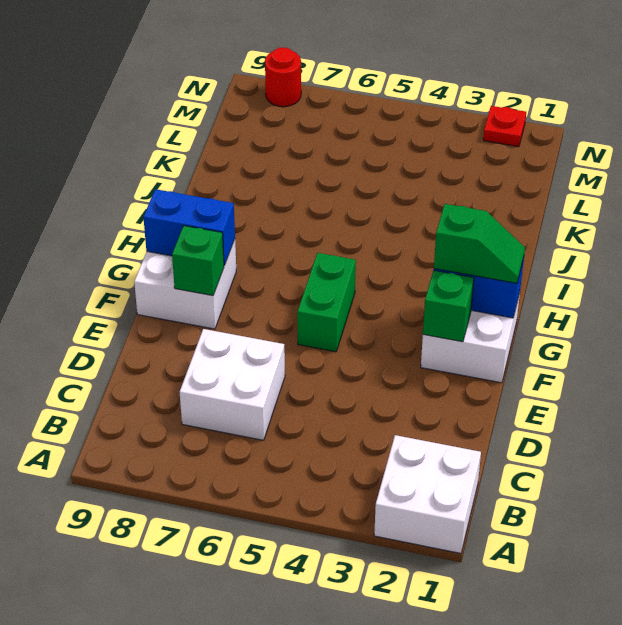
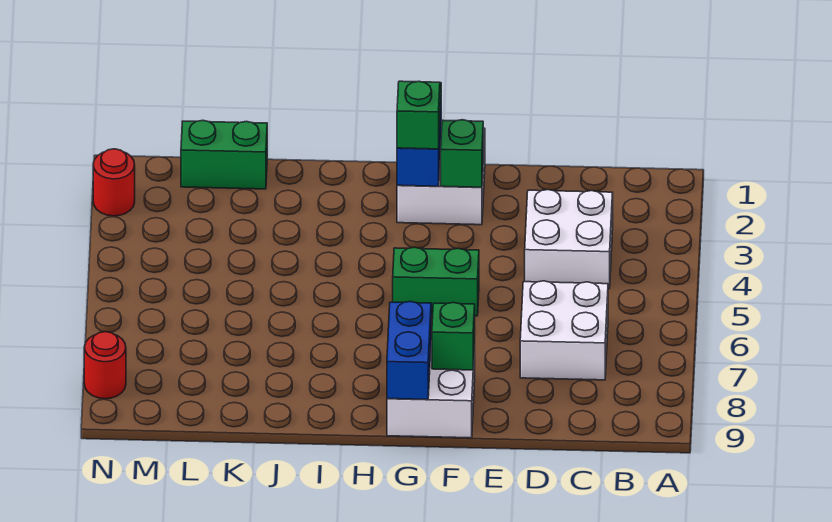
white brick A1:B2 level 1 -> white brick C3:D4 level 1
none -> green brick K1:L1 level 1
red plate N2 level 1 -> red round brick N2 level 1

